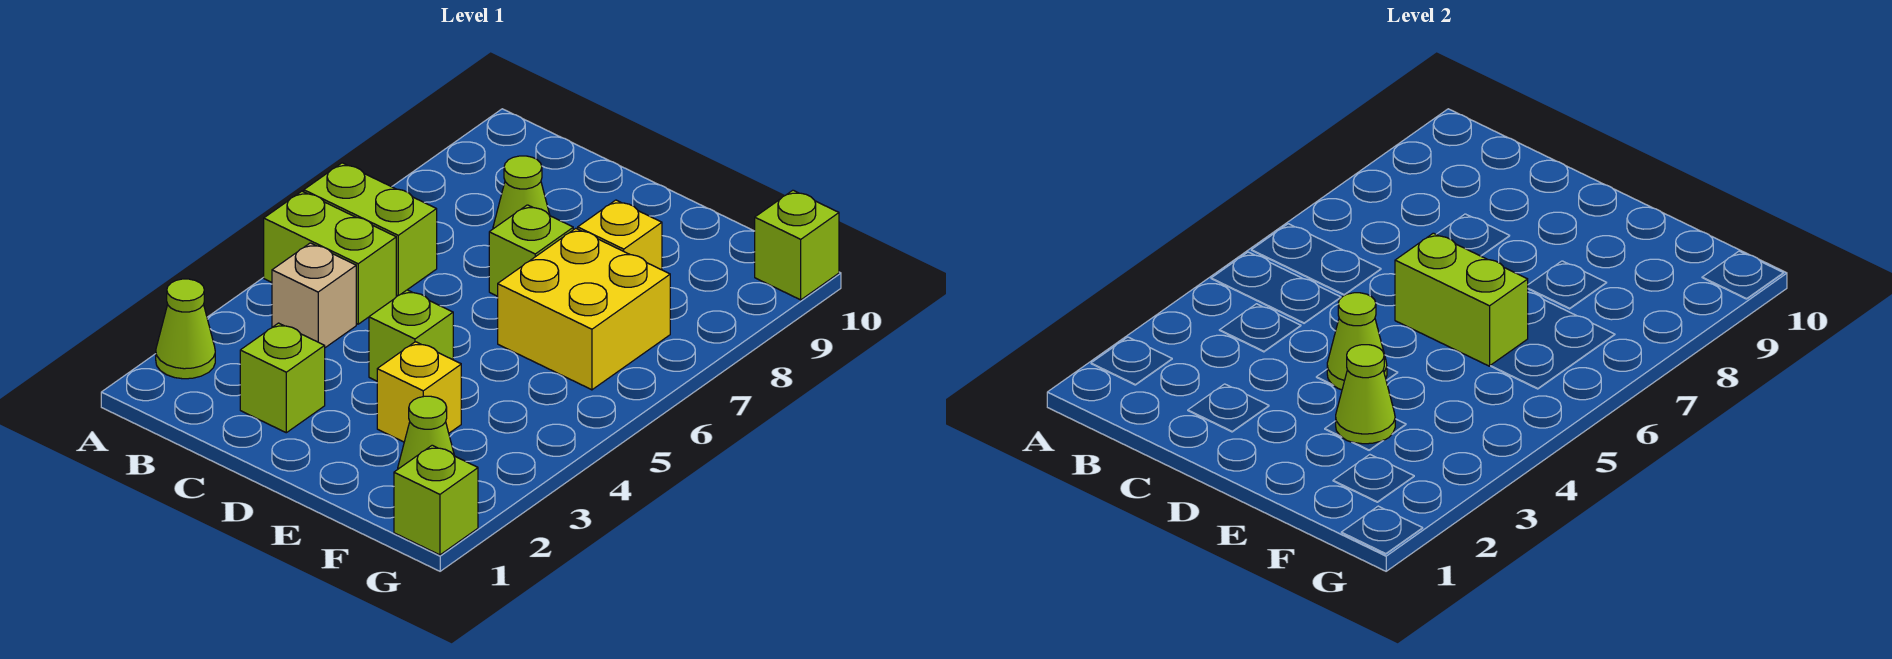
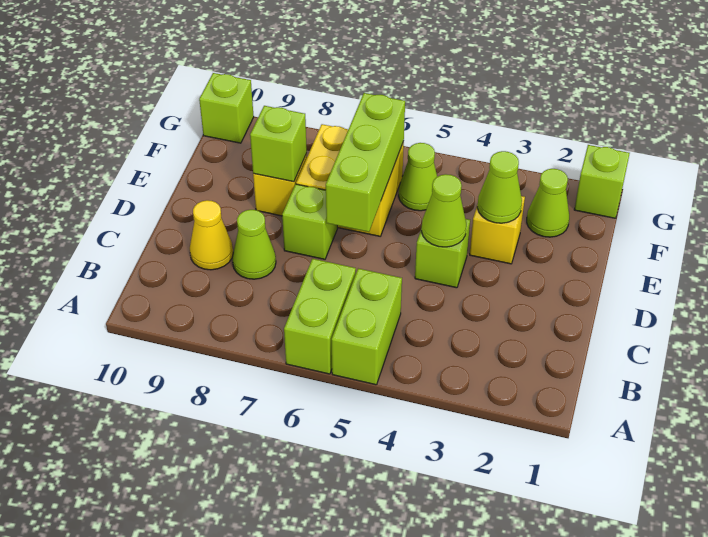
lime cone A2 level 1 -> lime cone F5 level 1
tan brick B4 level 1 -> none
lime brick C2 level 1 -> lime brick E8 level 2
none -> yellow cone C9 level 1
lime brick D6:E6 level 2 -> lime brick D6:F6 level 2

